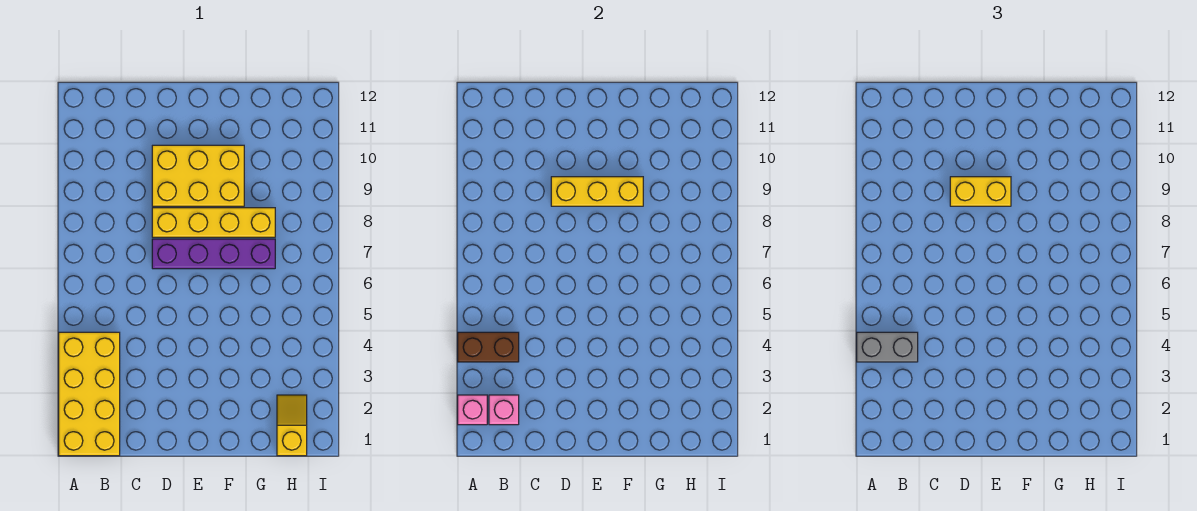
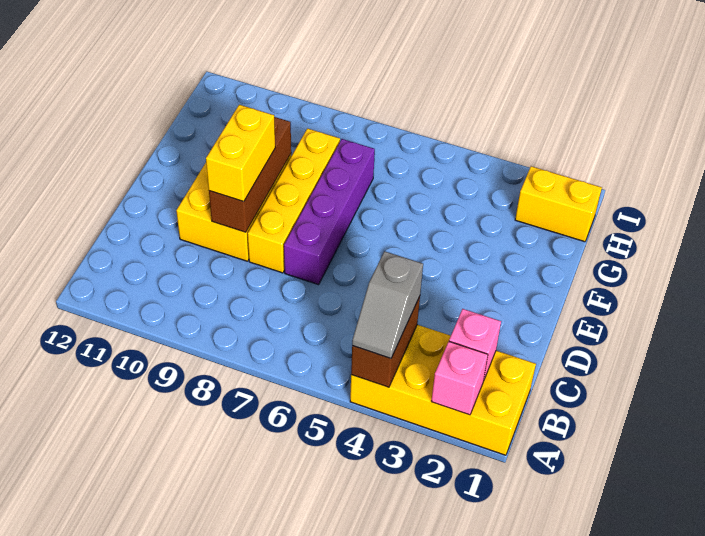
grey brick A4:B4 level 3 -> grey slope A4:B4 level 3 top B
yellow brick D9:F9 level 2 -> brown brick D9:F9 level 2
yellow slope H1:H2 level 1 top 1 -> yellow brick H1:H2 level 1

